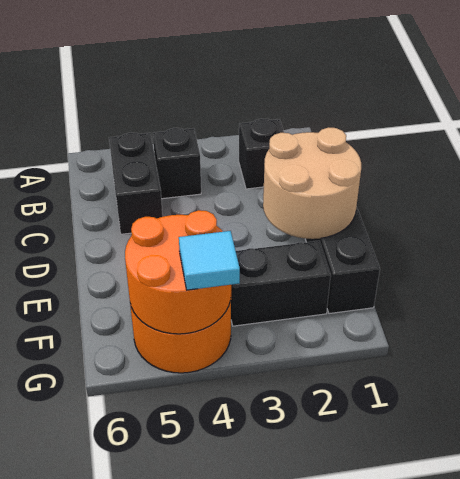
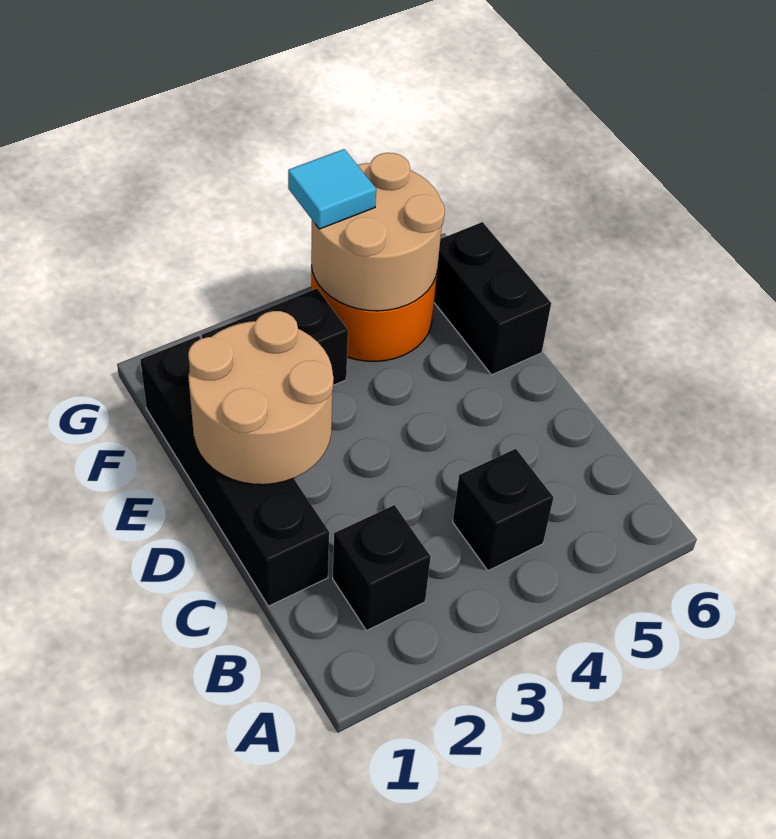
black brick B5:C5 level 1 -> black brick E6:F6 level 1
orange round brick F4:G5 level 2 -> tan round brick F4:G5 level 2

